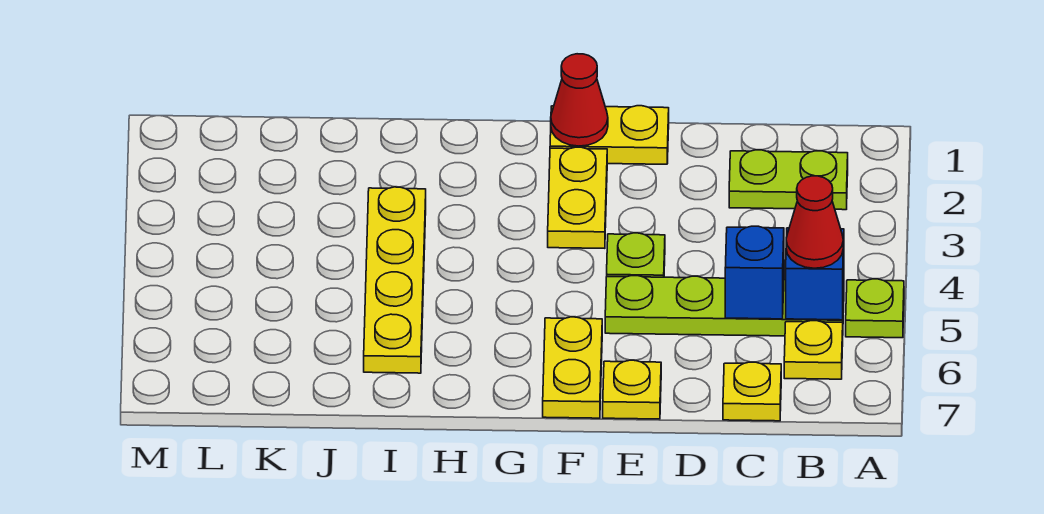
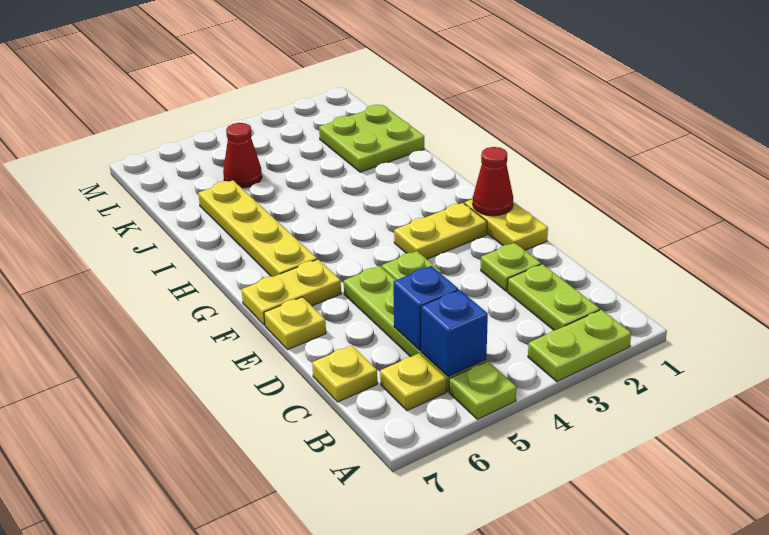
none -> lime plate A2:A3 level 1
red cone B5 level 3 -> red cone K5 level 1
none -> lime plate D2 level 1
yellow plate I3:I6 level 1 -> yellow plate G6:J6 level 1
none -> lime plate J1:K2 level 1

